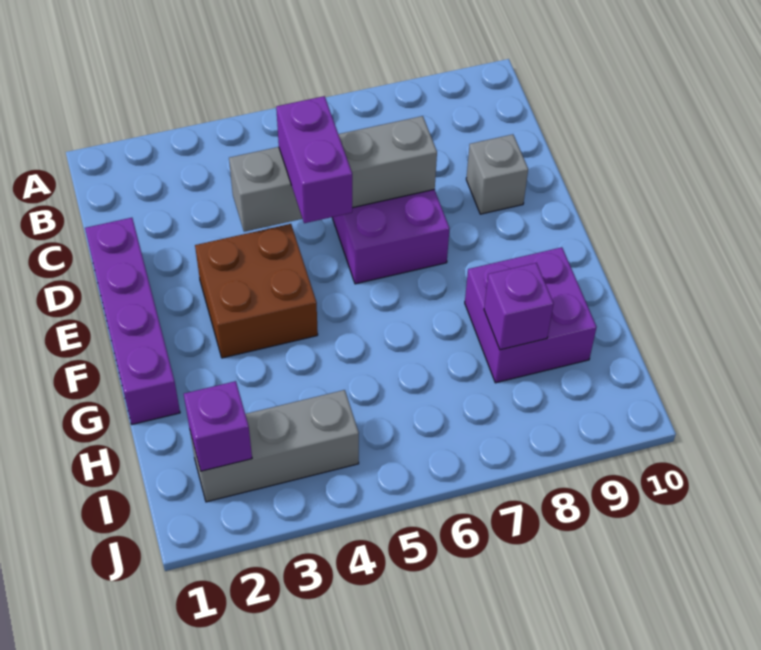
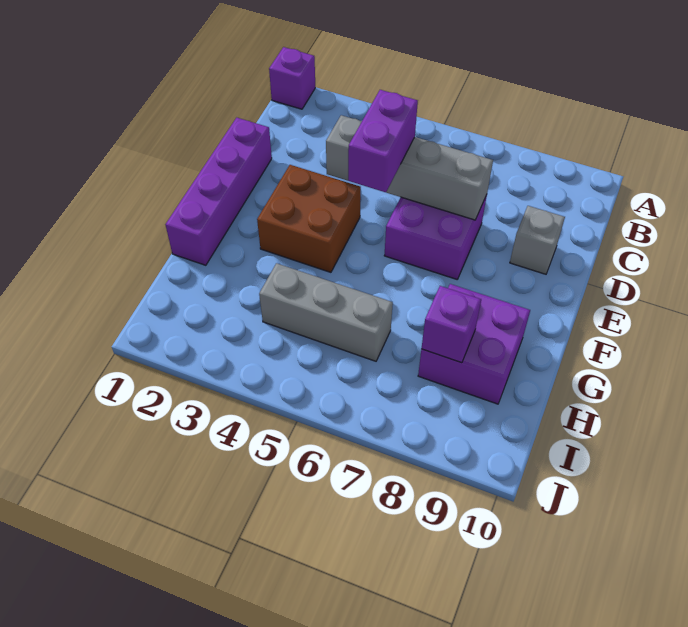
grey brick I2:I4 level 1 -> grey brick H4:H6 level 1
purple brick I2 level 2 -> purple brick A1 level 1

